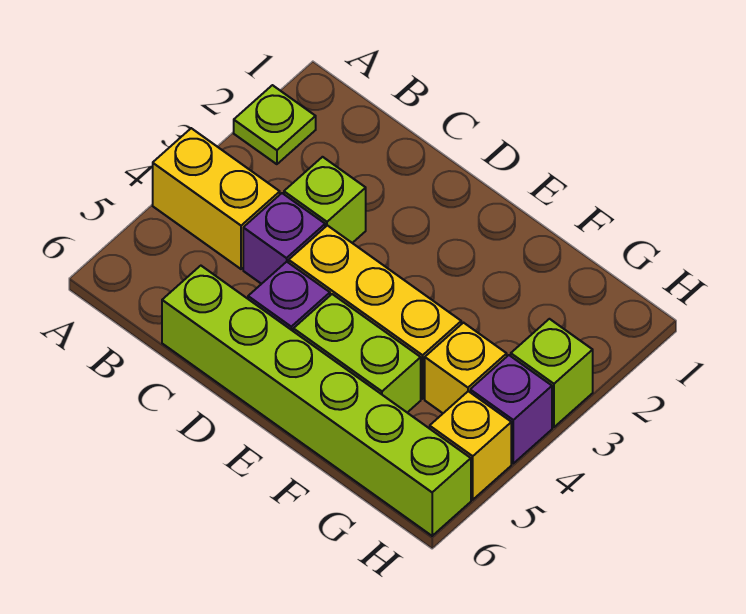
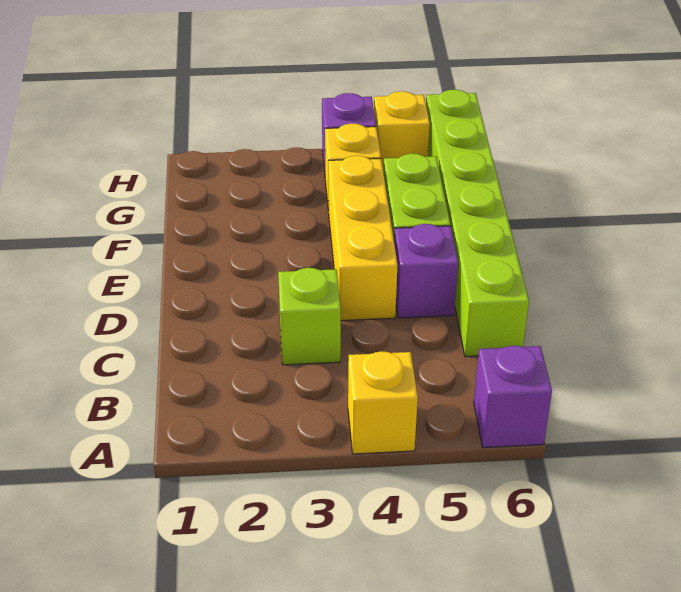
lime plate A2 level 1 -> none
yellow brick A4:B4 level 1 -> yellow brick A4 level 1
purple brick C4 level 1 -> purple brick A6 level 1
lime brick H3 level 1 -> none

